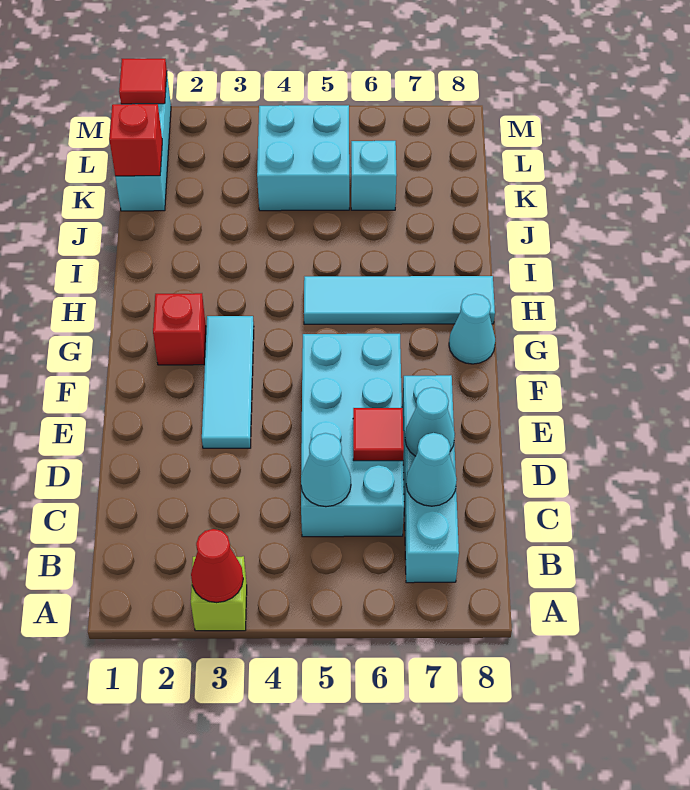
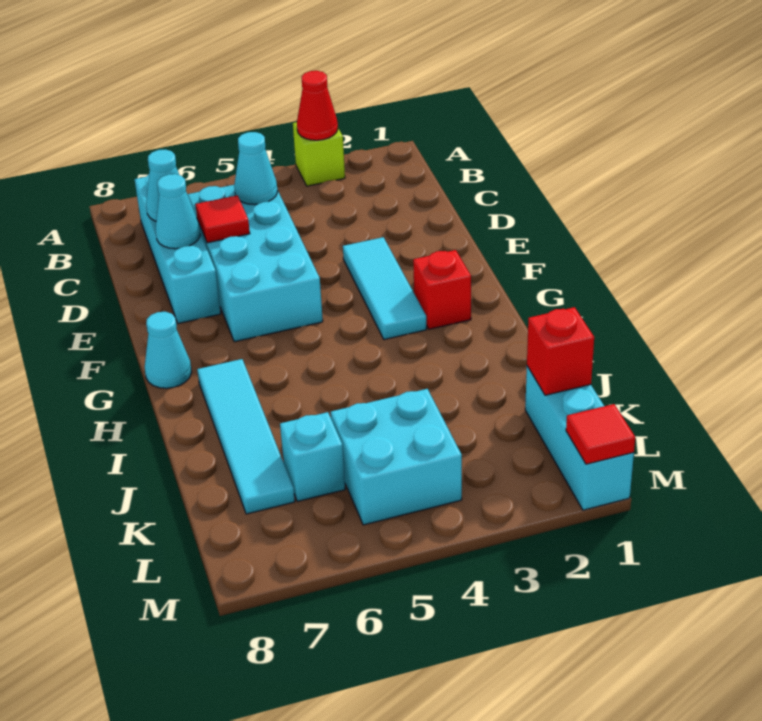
cyan tile H5:H8 level 1 -> cyan tile H7:K7 level 1

